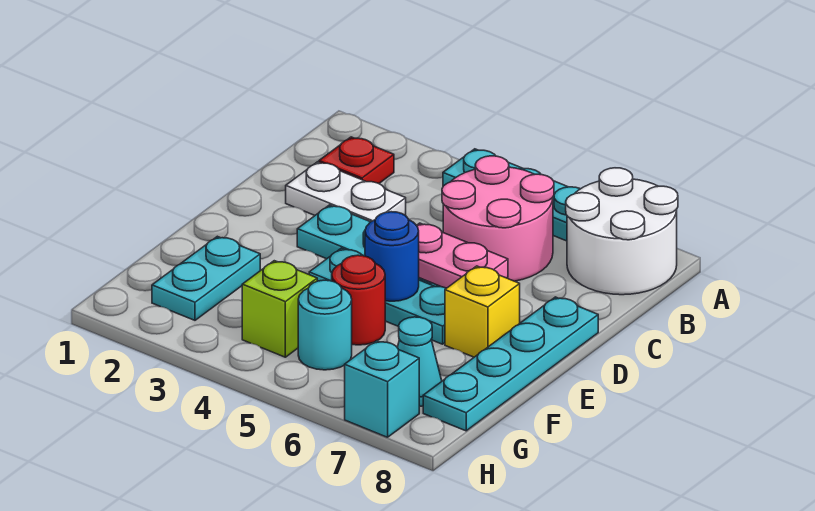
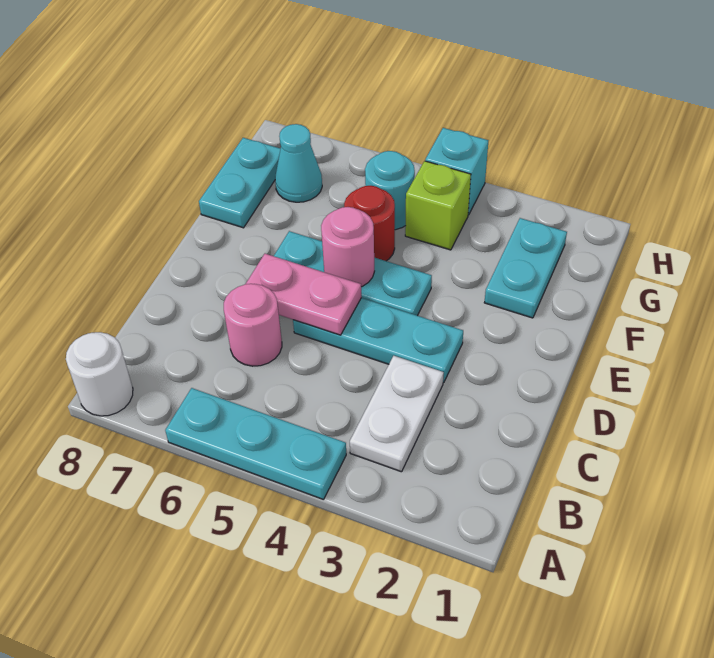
white round brick A7:B8 level 1 -> white round brick A8 level 1
red plate B2 level 1 -> none
pink round brick B5:C6 level 1 -> pink round brick C6 level 1
white plate C2:C3 level 1 -> white plate B3:C3 level 1
cyan plate D8:G8 level 1 -> cyan plate F8:G8 level 1
blue round brick E5 level 2 -> pink round brick E5 level 2
yellow brick E7 level 1 -> none
cyan brick H7 level 1 -> cyan brick H4 level 1

